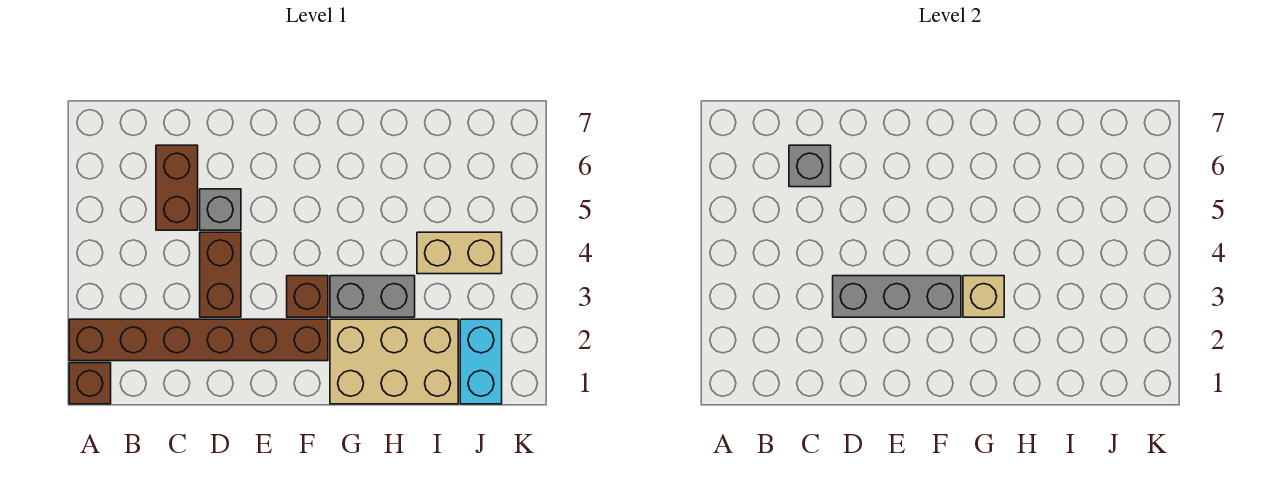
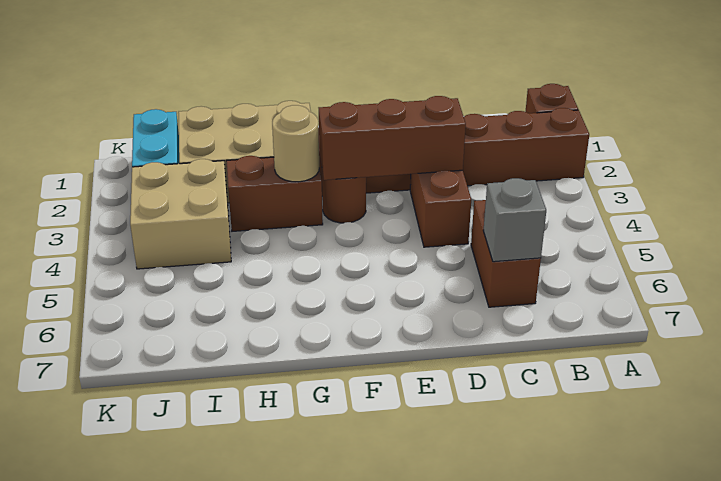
grey brick D3:F3 level 2 -> brown brick D3:F3 level 2
grey brick D5 level 1 -> none
brown brick F3 level 1 -> brown round brick F3 level 1
grey brick G3:H3 level 1 -> brown brick G3:H3 level 1
tan brick G3 level 2 -> tan round brick G3 level 2
tan brick I4:J4 level 1 -> tan brick I3:J4 level 1

